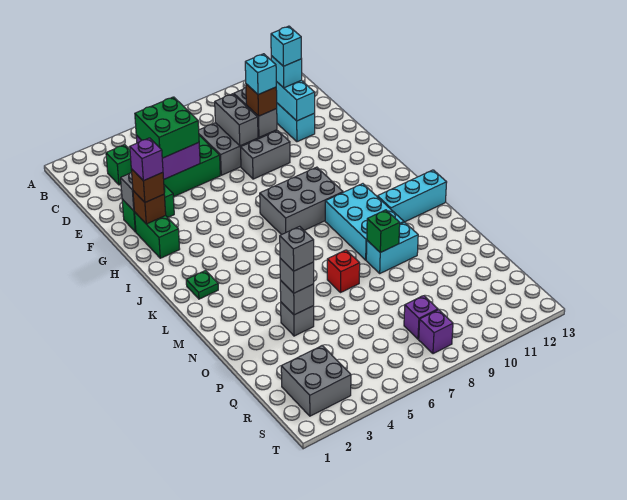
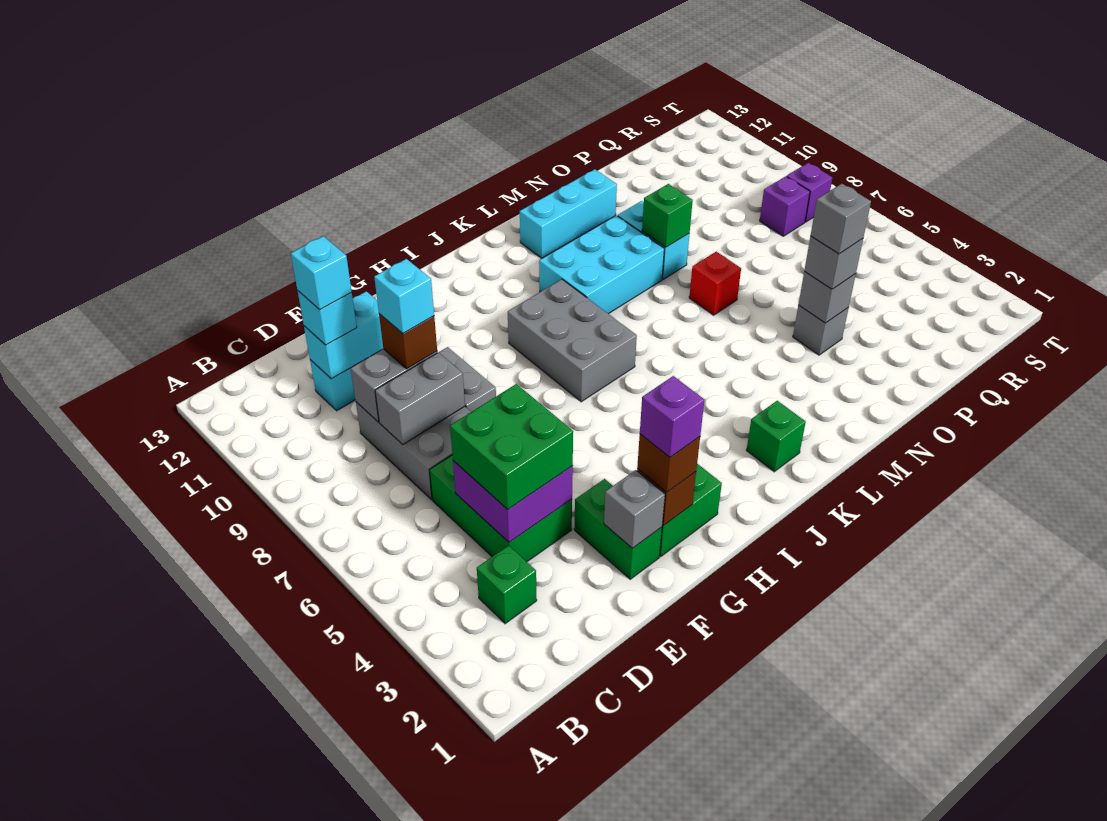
green plate K2 level 1 -> green brick K2 level 1
cyan brick L11:L13 level 1 -> cyan brick L12:N12 level 1
grey brick R2:S3 level 1 -> none

